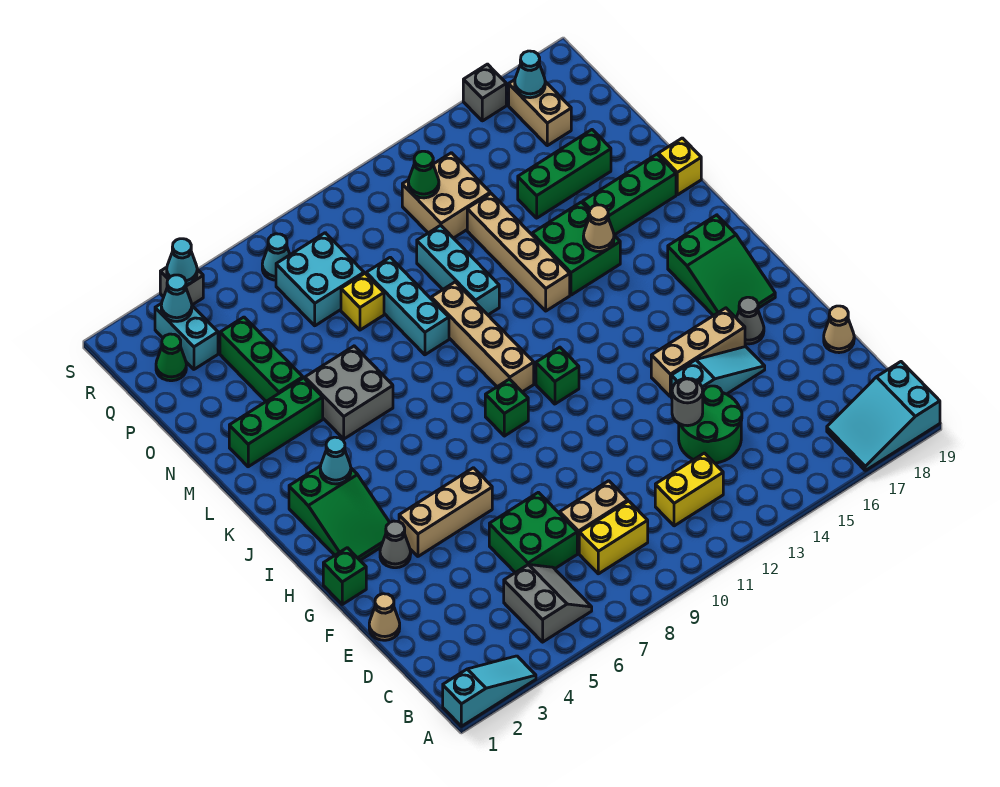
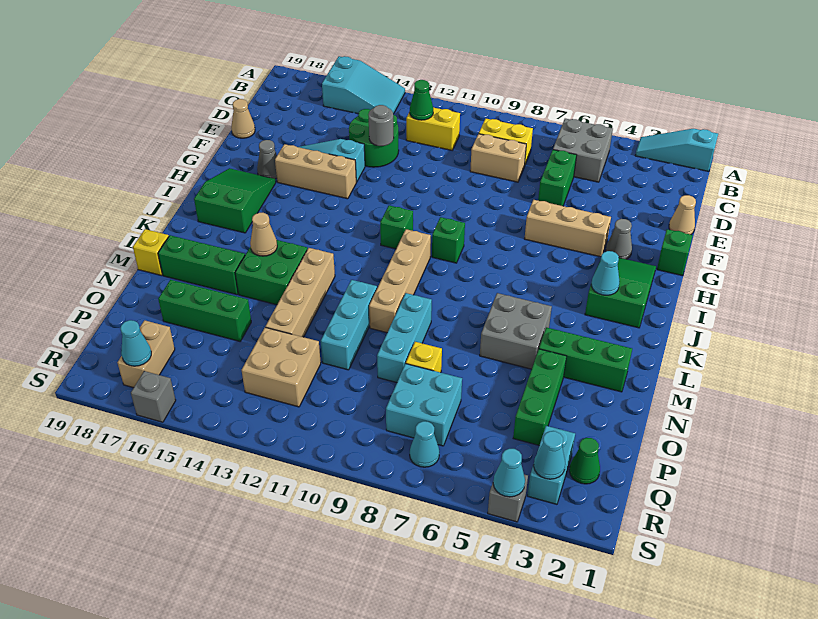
cyan slope A17:B19 level 1 top 19 -> cyan slope A14:B16 level 1 top 16
grey slope B5:C6 level 1 top 5 -> grey brick B5:C6 level 1
green brick D6:E7 level 1 -> green brick D6:E6 level 1
green cone Q12 level 2 -> green cone C12 level 2

